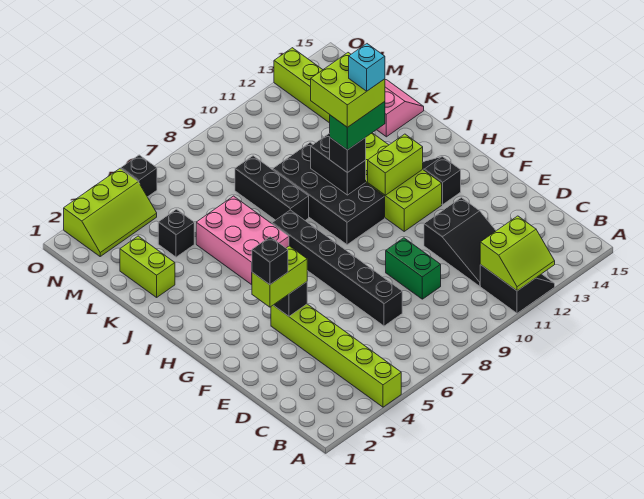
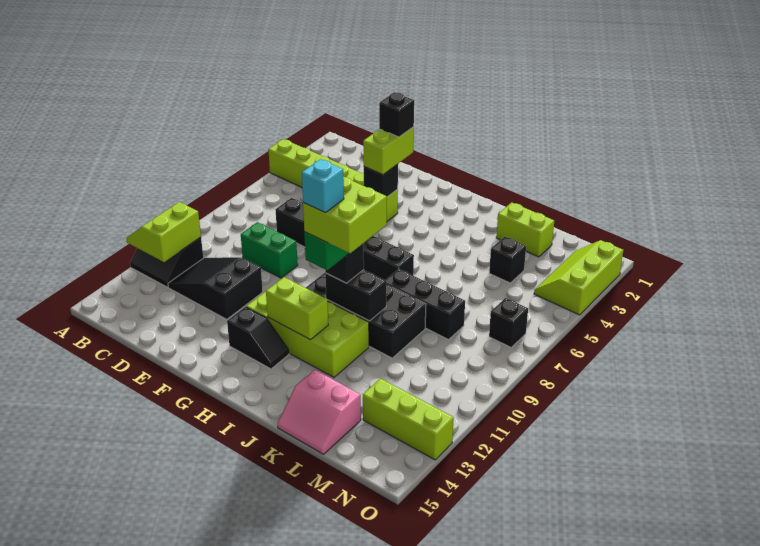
lime brick H11:H12 level 2 -> lime brick H12:I12 level 2
pink brick I5:K6 level 1 -> none
black brick O5 level 1 -> black brick N7 level 1

